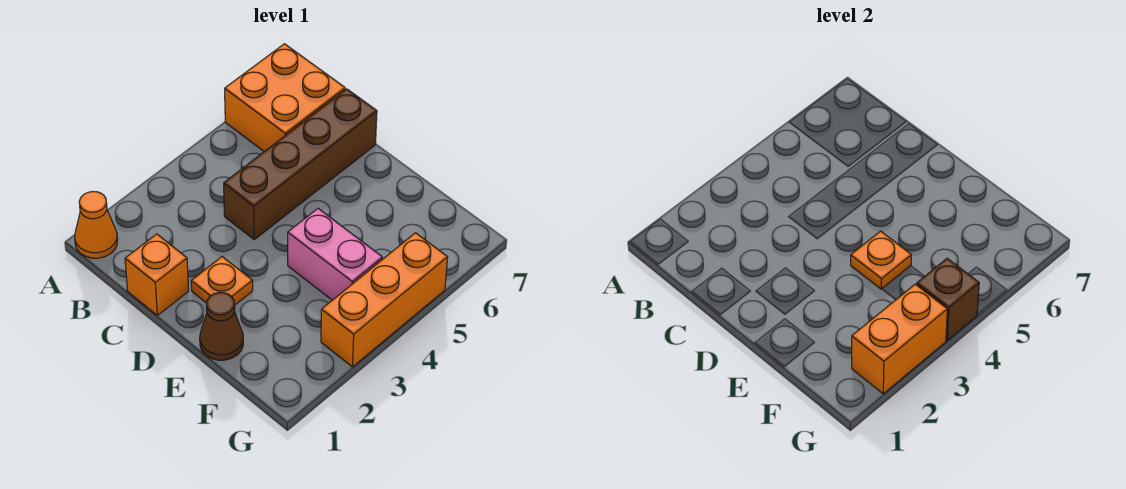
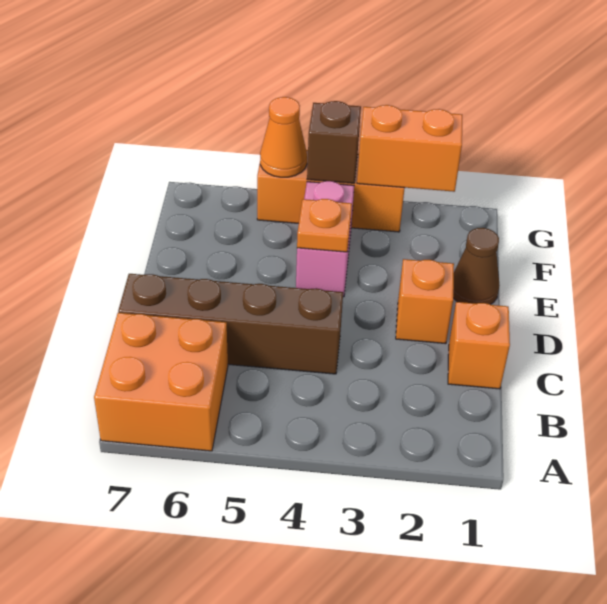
orange cone A1 level 1 -> orange cone G5 level 2
orange plate D2 level 1 -> orange brick D2 level 1

